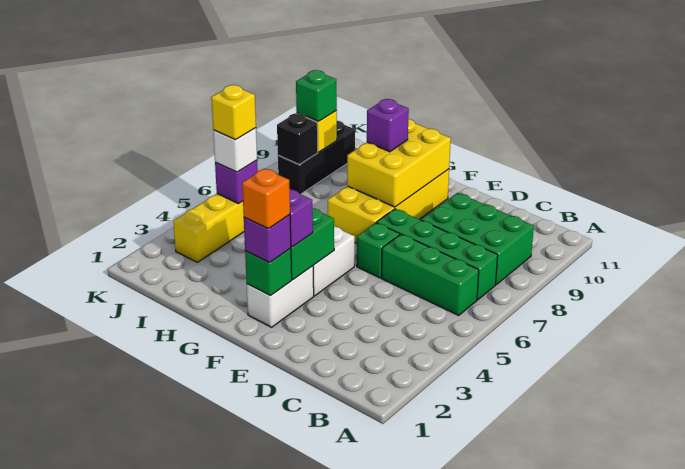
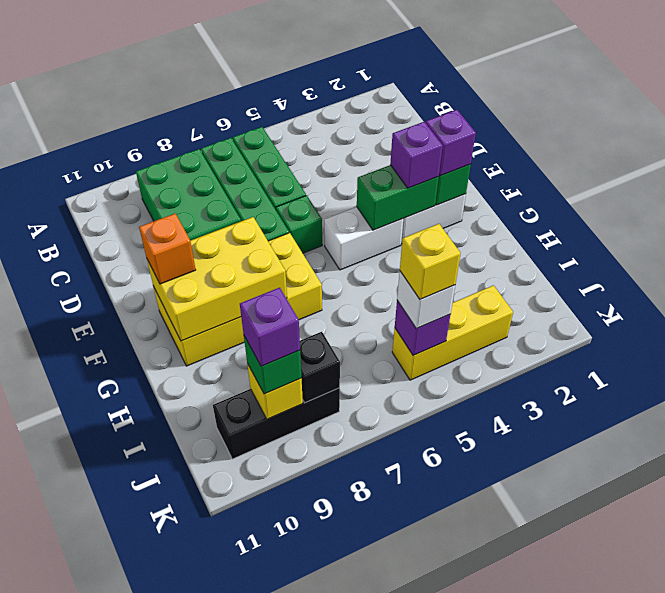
orange brick F2 level 4 -> orange brick F10 level 3
purple brick G9 level 3 -> purple brick J9 level 4

